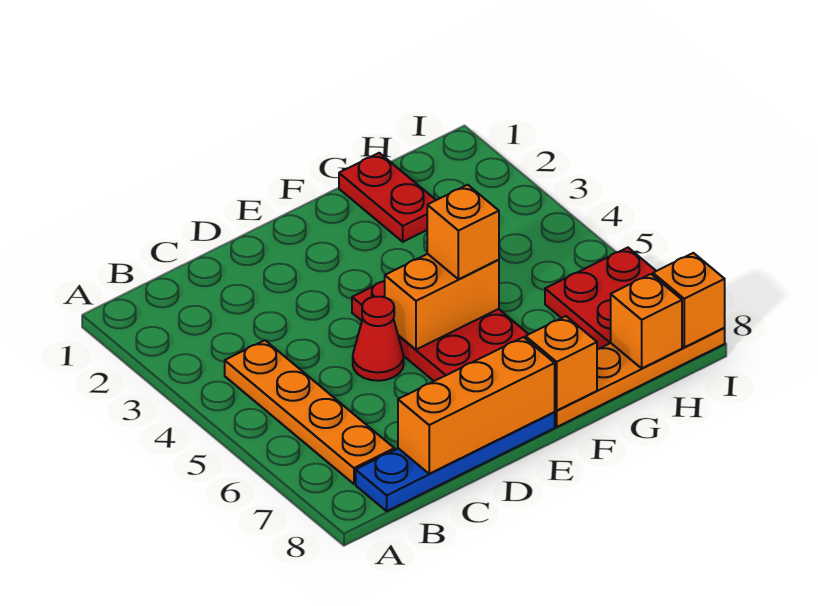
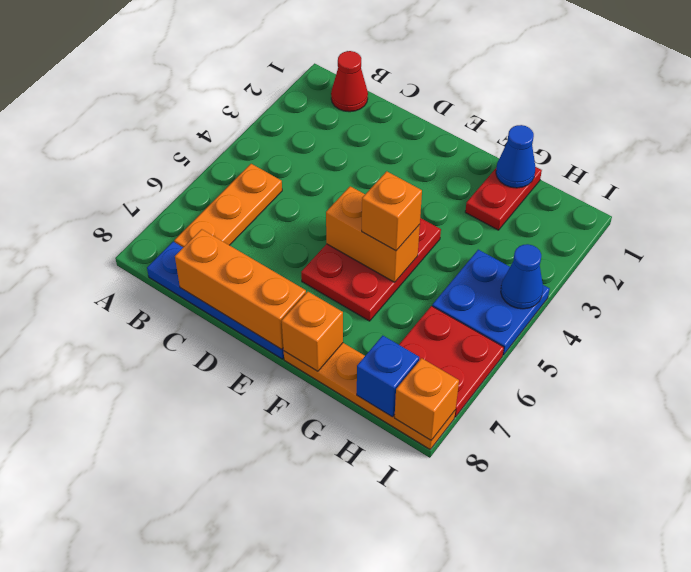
orange plate B4:B7 level 1 -> orange plate B5:B7 level 1
red cone D5 level 1 -> red cone B1 level 1
none -> blue cone G1 level 2
none -> blue plate H4:I5 level 1
orange brick H8 level 2 -> blue brick H8 level 2
none -> blue cone I4 level 2

